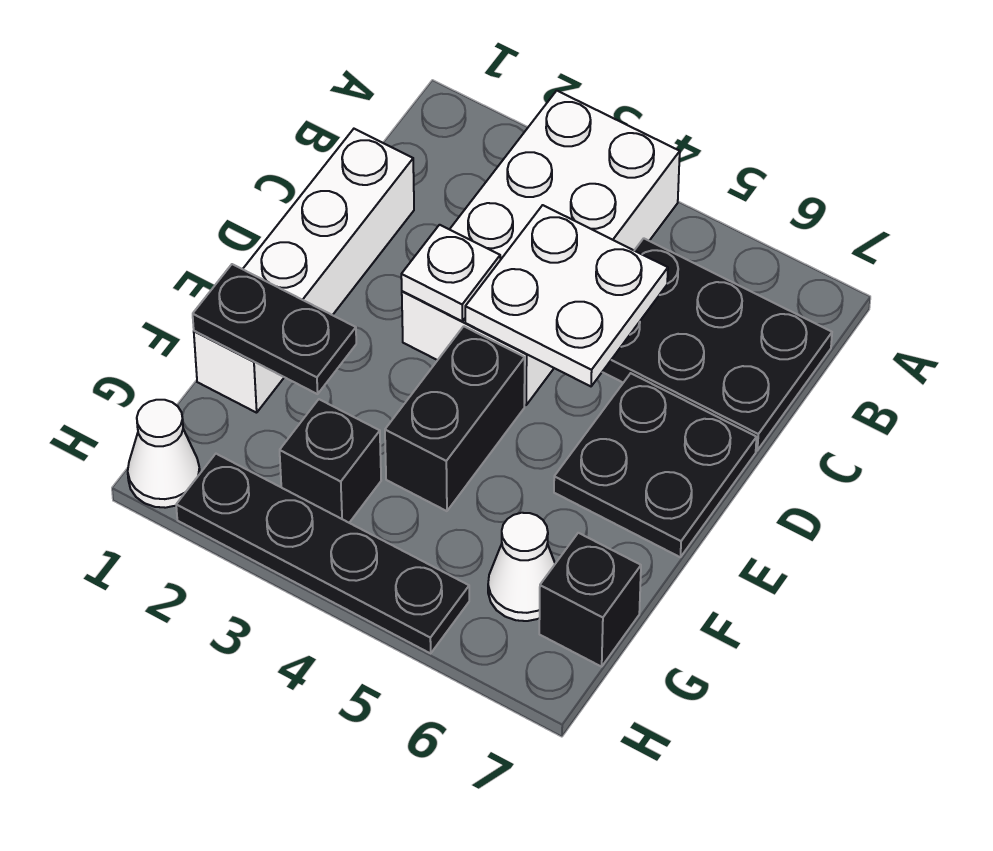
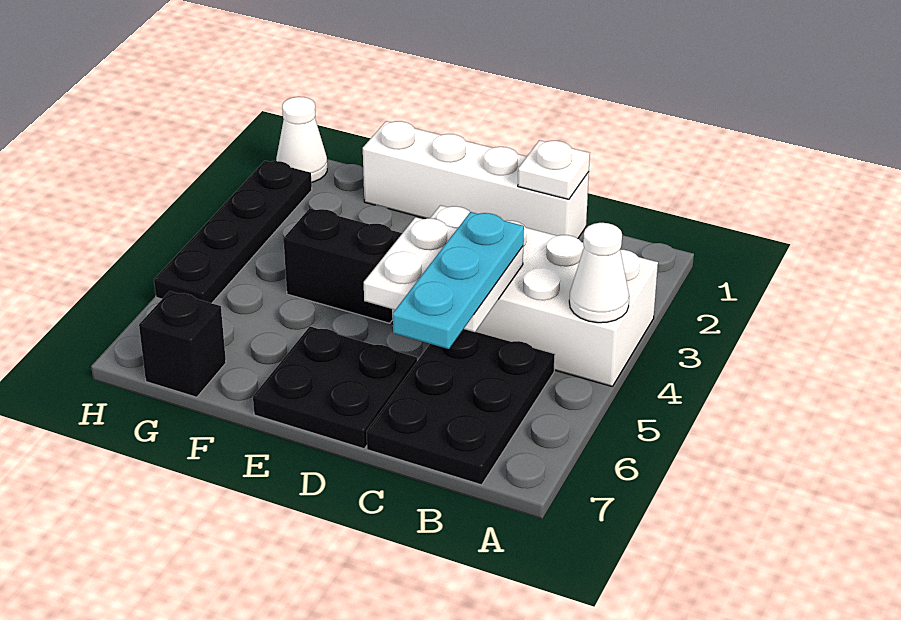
none -> cyan plate C4:C6 level 3
white plate D3 level 2 -> white plate C1 level 2
black plate F1:F2 level 2 -> none
black brick G3 level 1 -> none
white cone G6 level 1 -> white cone A4 level 2

